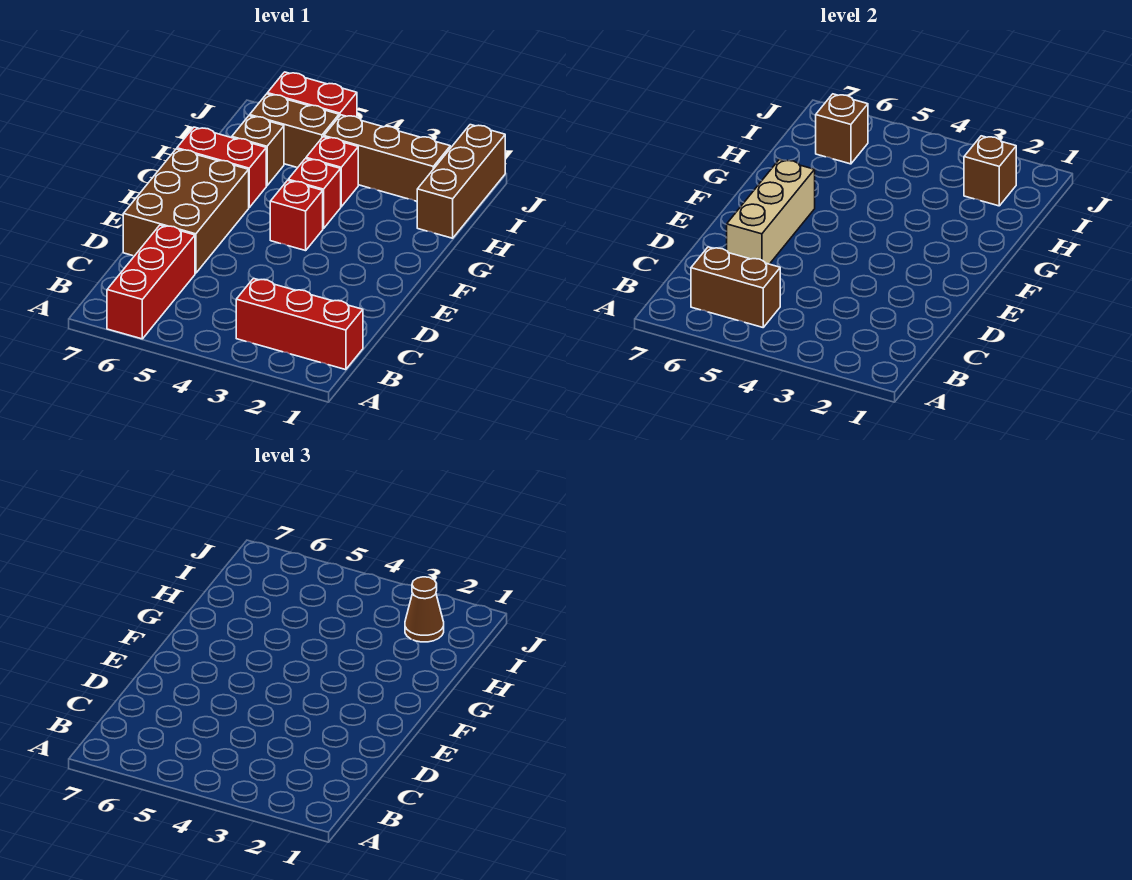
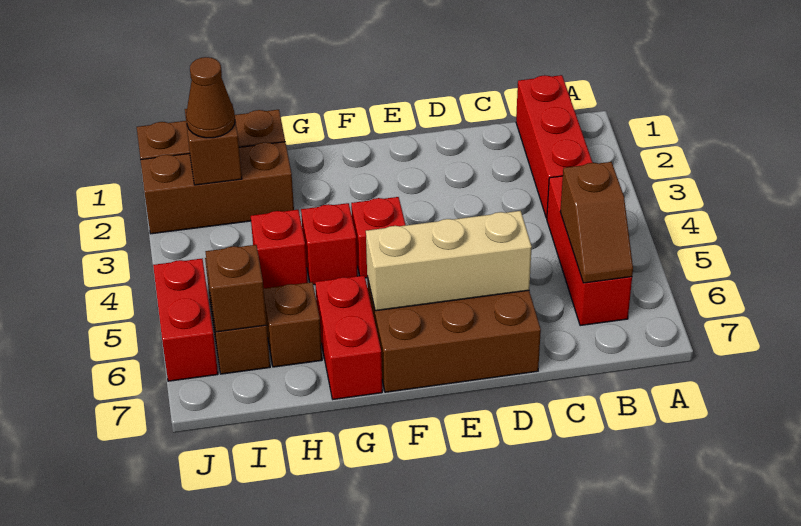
red brick A6:C6 level 1 -> red brick B4:B6 level 1
brown brick B5:B6 level 2 -> brown slope B5:B6 level 2 top 5
brown brick I2:I4 level 1 -> brown brick H2:J2 level 1

